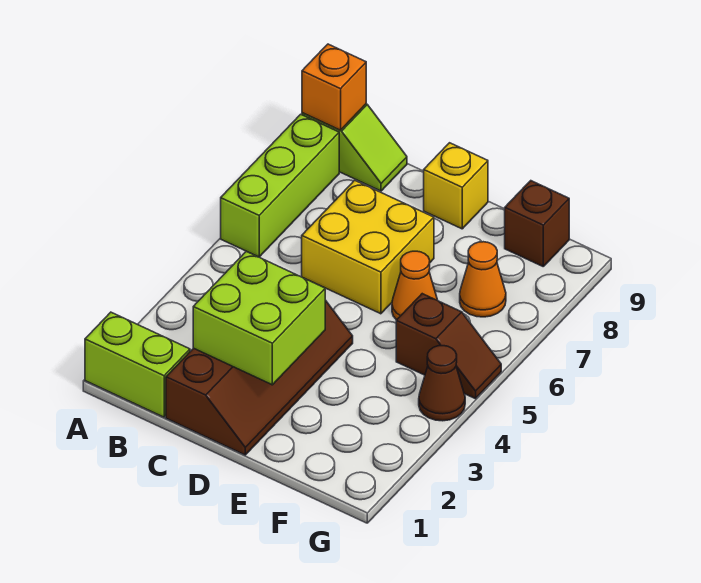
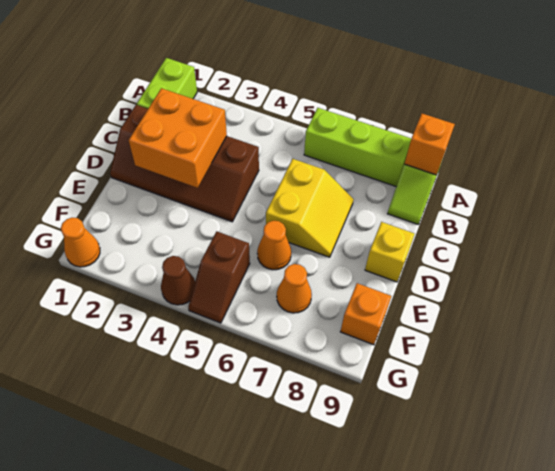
lime brick C2:D3 level 2 -> orange brick C2:D3 level 2
yellow brick C6:D7 level 1 -> yellow slope C6:D7 level 1 top 6
brown brick F9 level 1 -> orange brick F9 level 1
none -> orange cone G1 level 1

